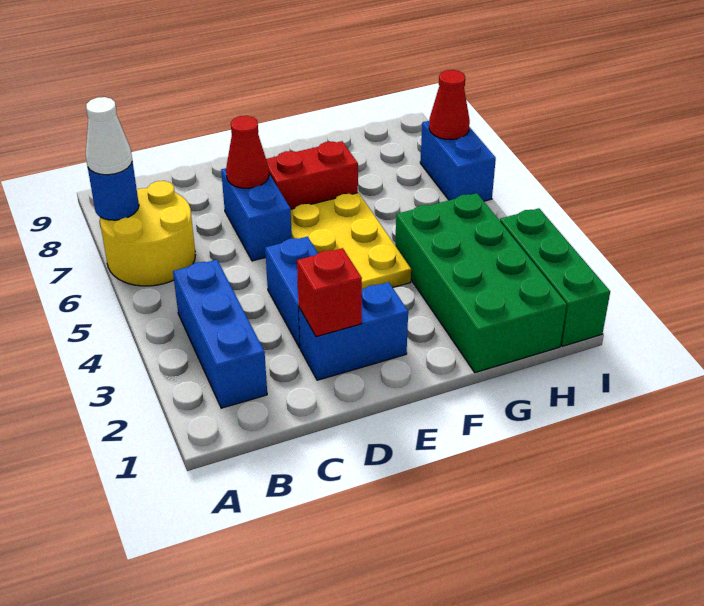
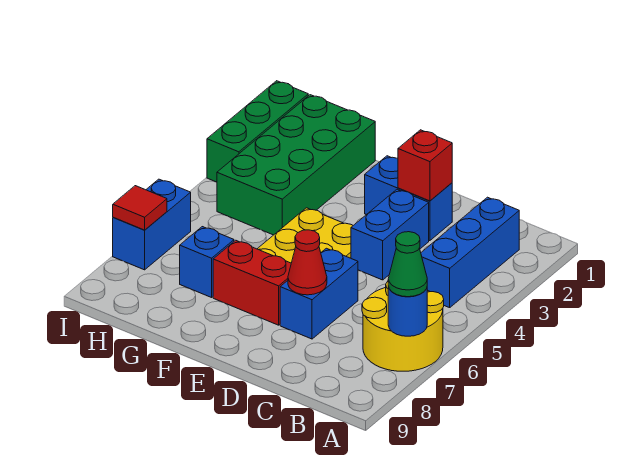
white cone A7 level 3 -> green cone A7 level 3
none -> blue brick G7 level 1
red cone I7 level 2 -> red tile I7 level 2

